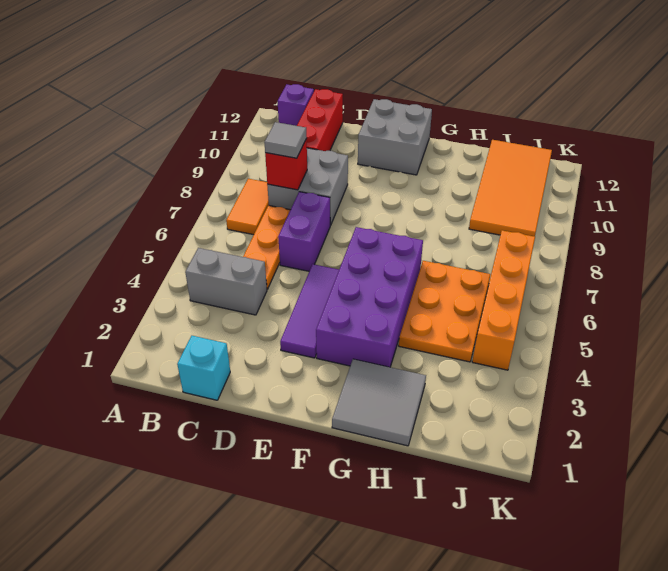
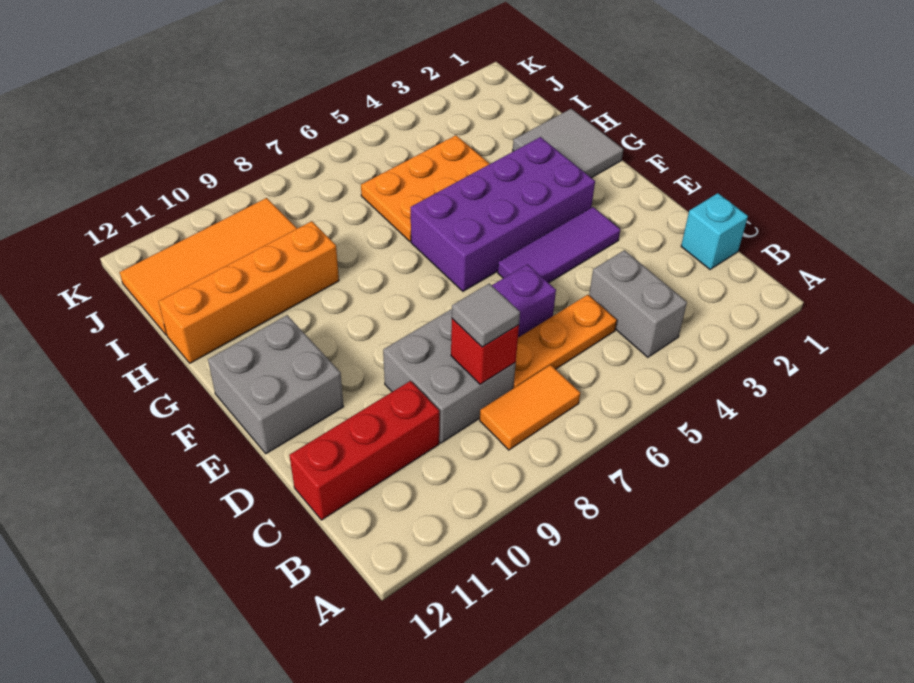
purple brick B12 level 1 -> none
orange brick J4:J7 level 1 -> orange brick H9:H12 level 1

